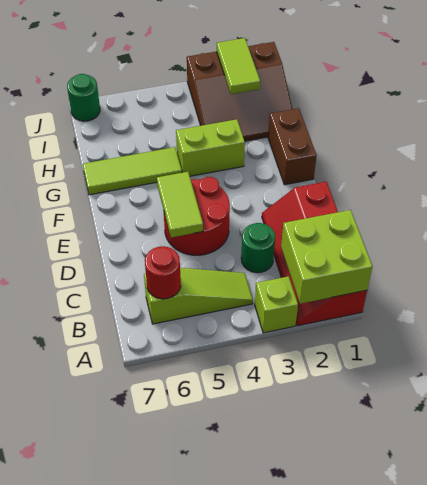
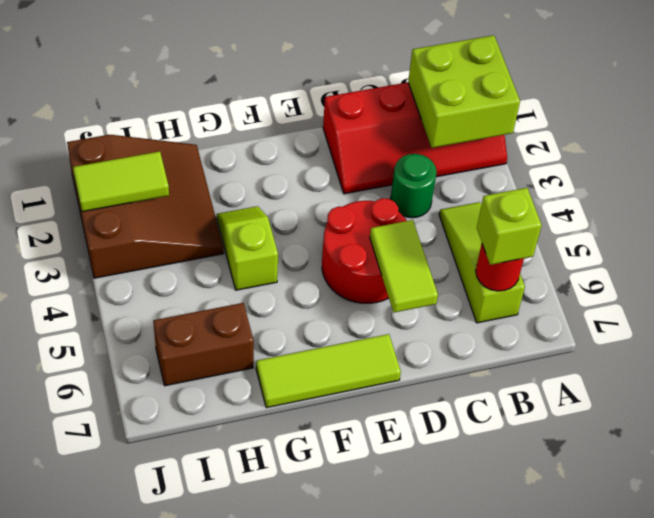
lime brick A3 level 1 -> lime brick B6 level 3
lime tile D5:E5 level 2 -> lime tile D5:D6 level 2
brown brick F1:G1 level 1 -> brown brick H6:I6 level 1
lime brick G3:G4 level 1 -> lime slope G3:G4 level 1 top 4
lime tile G5:G7 level 1 -> lime tile E7:G7 level 1
green round brick J7 level 1 -> none

